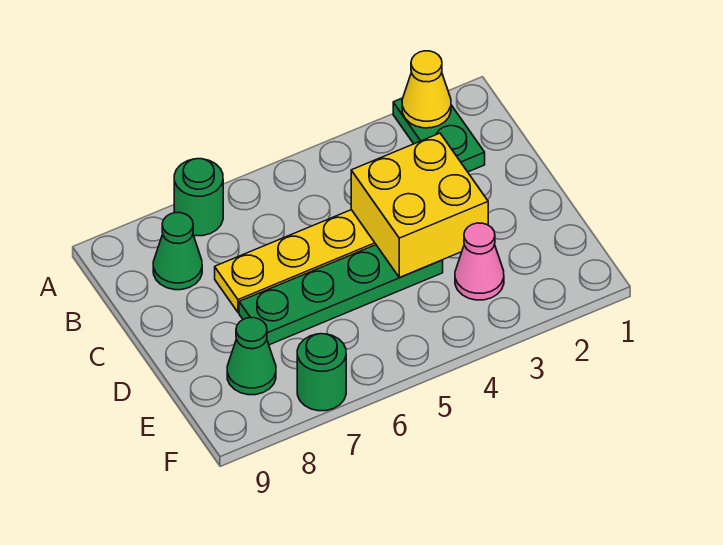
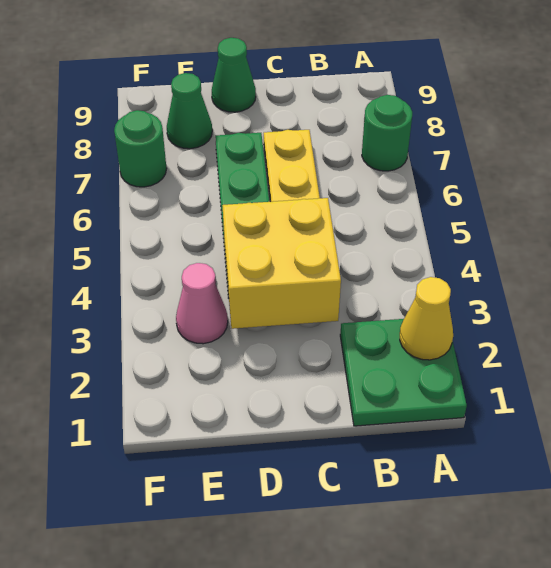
green plate A2:B2 level 1 -> green plate A1:B2 level 1
green cone B8 level 1 -> green cone D9 level 1

